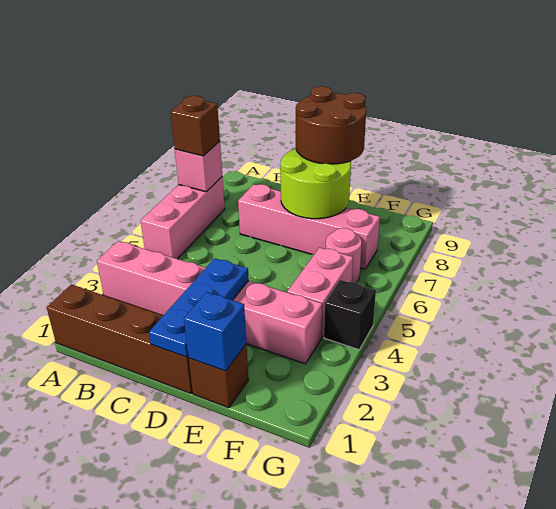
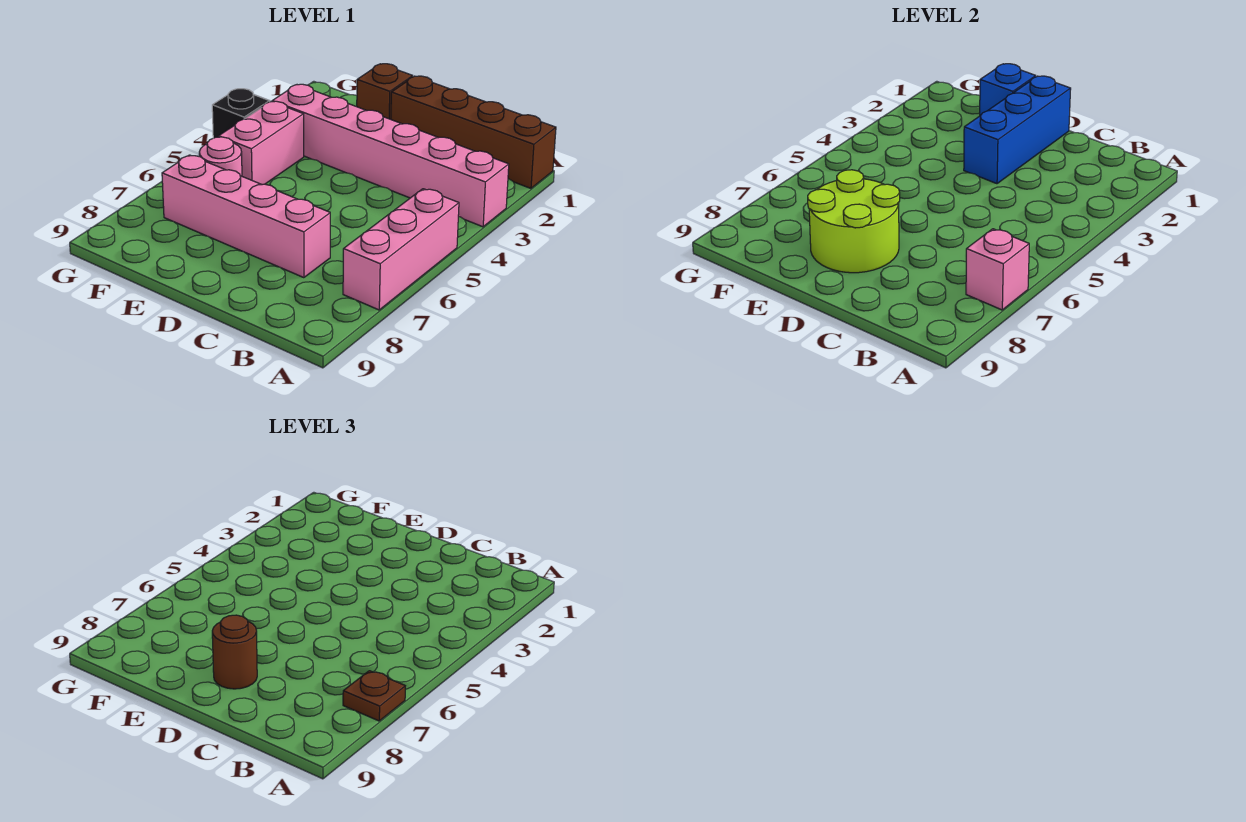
brown brick A7 level 3 -> brown plate A7 level 3
blue plate D1:D3 level 2 -> blue brick D1:D3 level 2
brown round brick D8:E9 level 3 -> brown round brick D8 level 3

